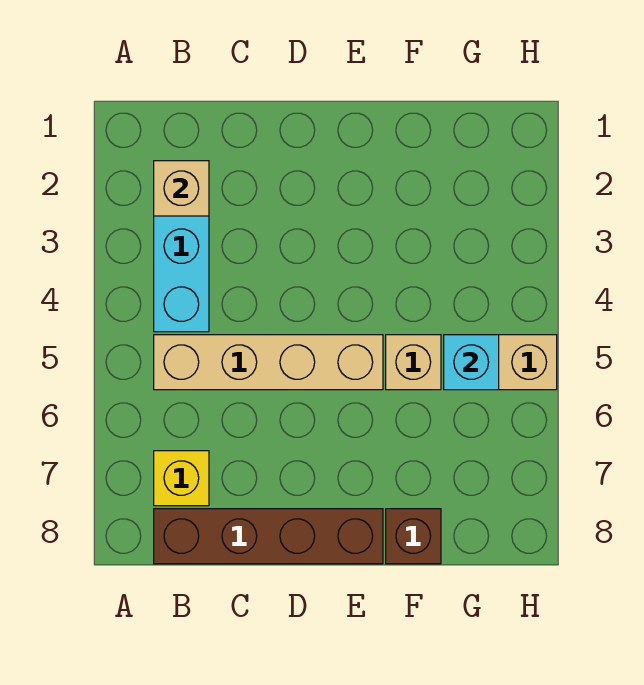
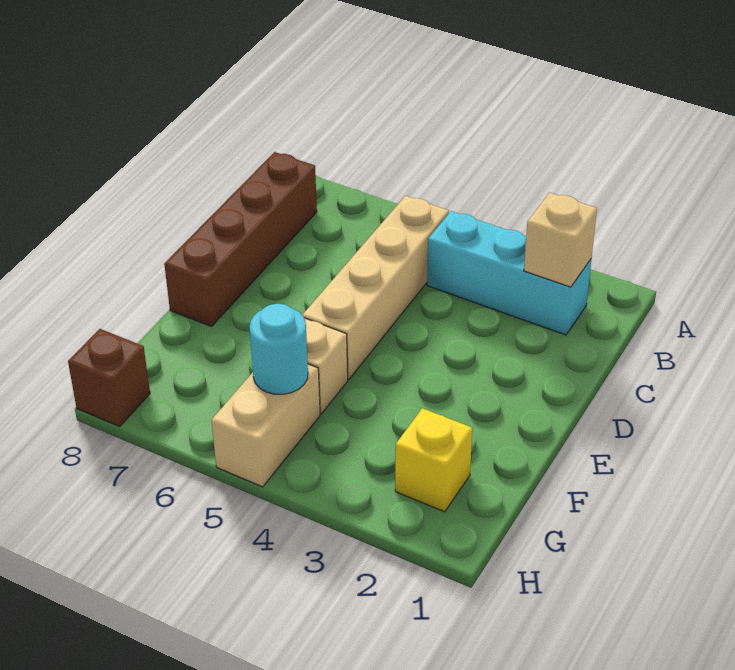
yellow brick B7 level 1 -> yellow brick G2 level 1
brown brick F8 level 1 -> brown brick H8 level 1
cyan brick G5 level 2 -> cyan round brick G5 level 2

